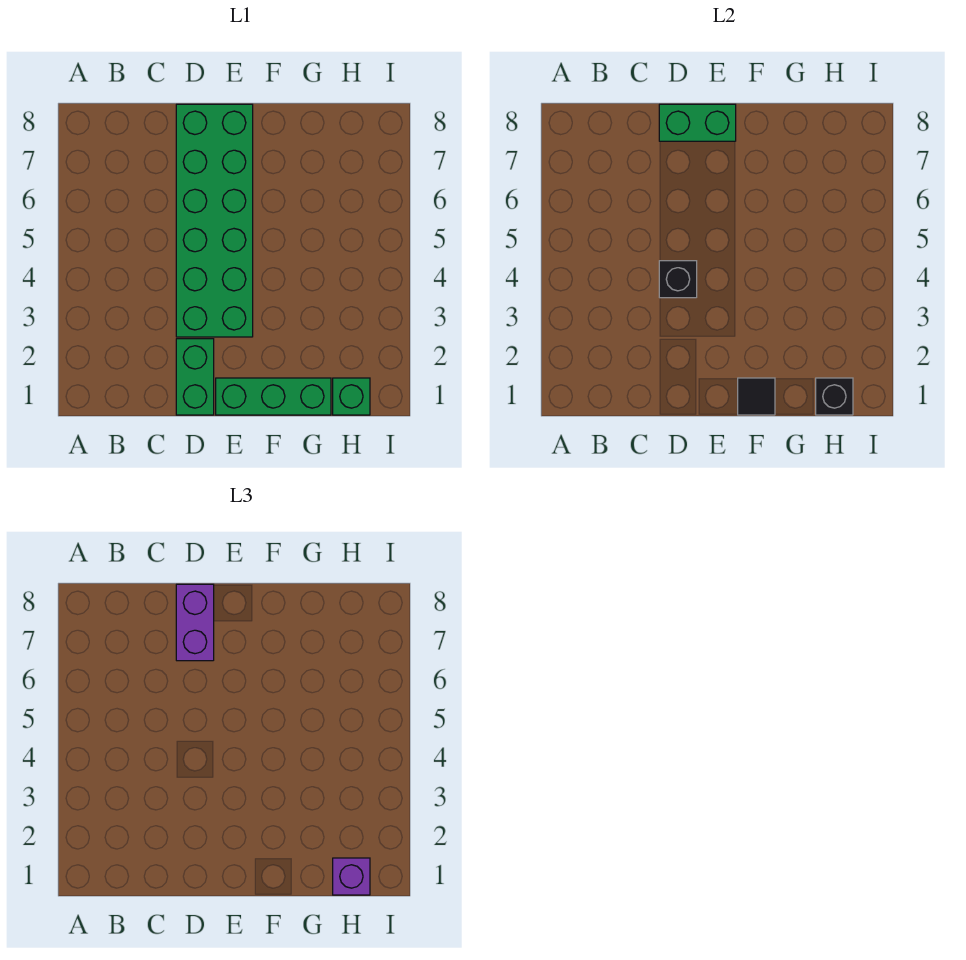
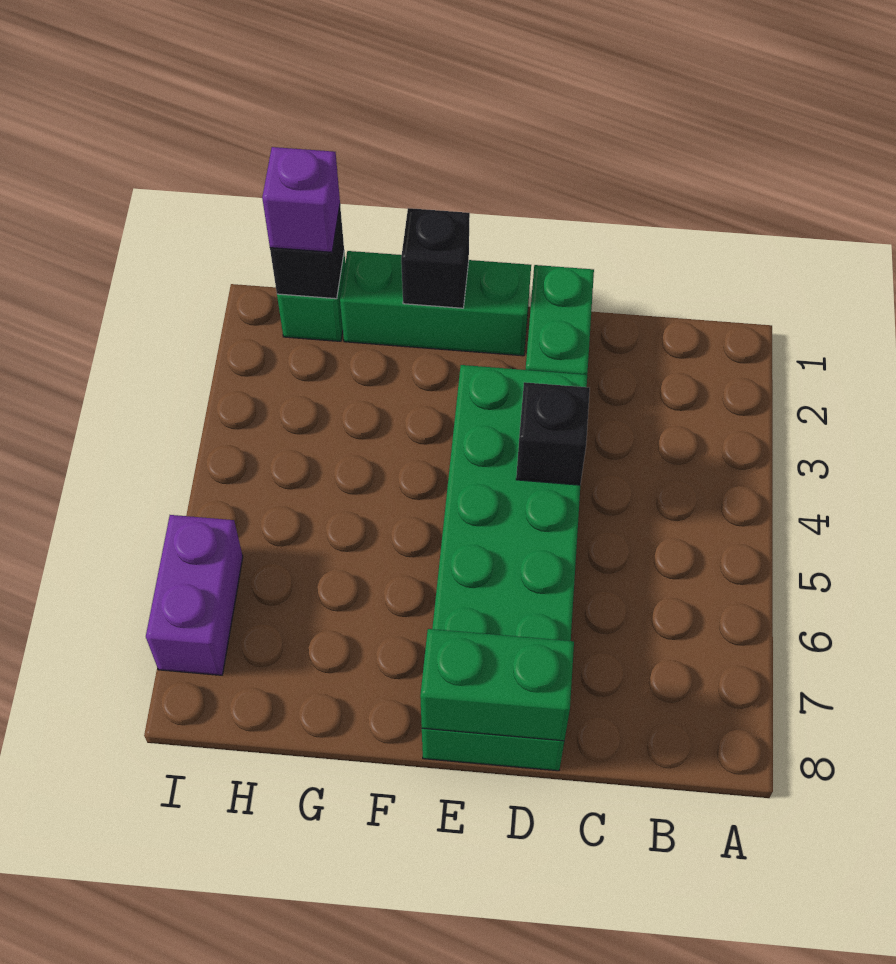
purple brick D7:D8 level 3 -> purple brick I6:I7 level 1
black tile F1 level 2 -> black brick F1 level 2

